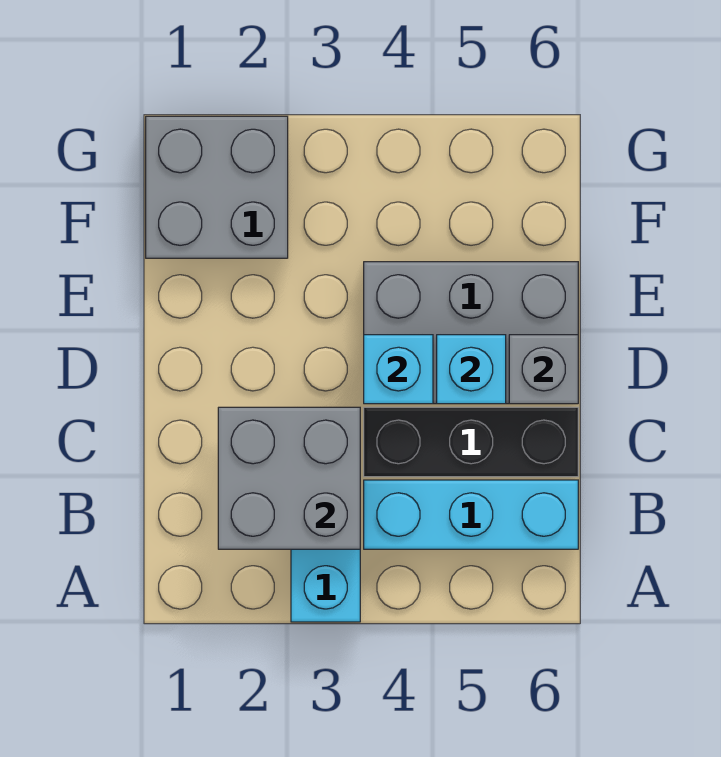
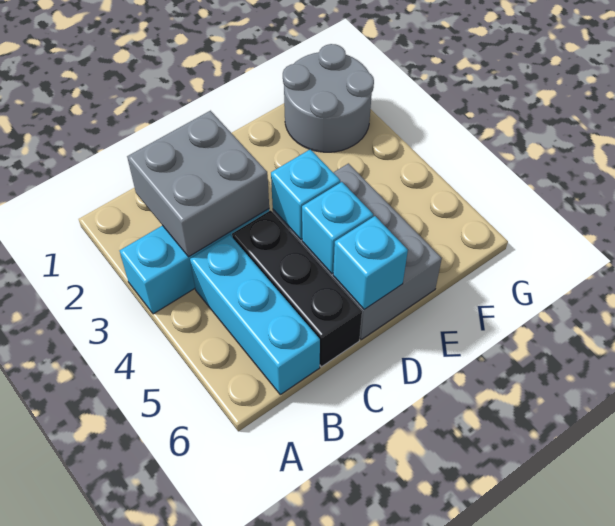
grey brick D6 level 2 -> cyan brick D6 level 2
grey brick F1:G2 level 1 -> grey round brick F1:G2 level 1

